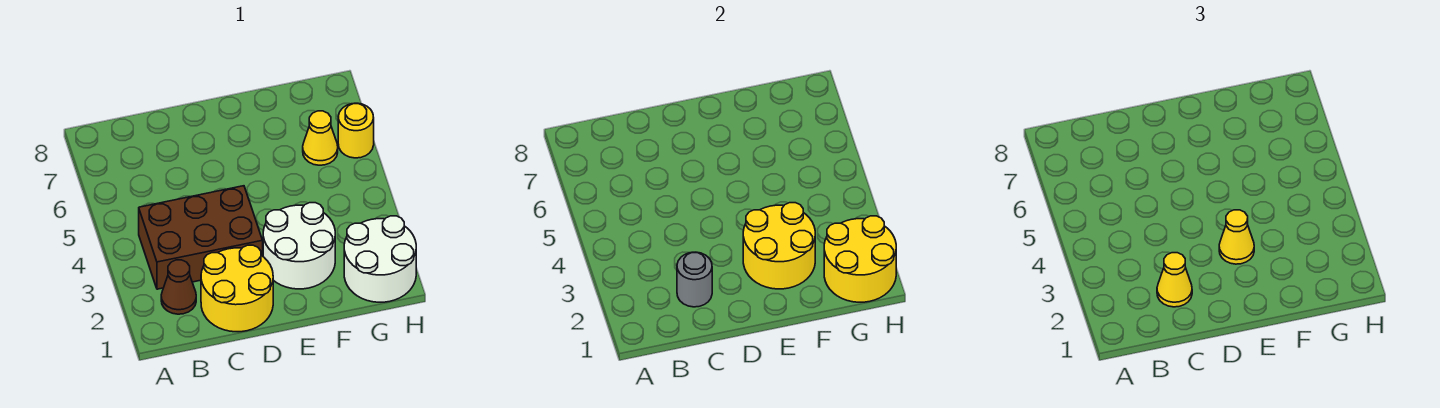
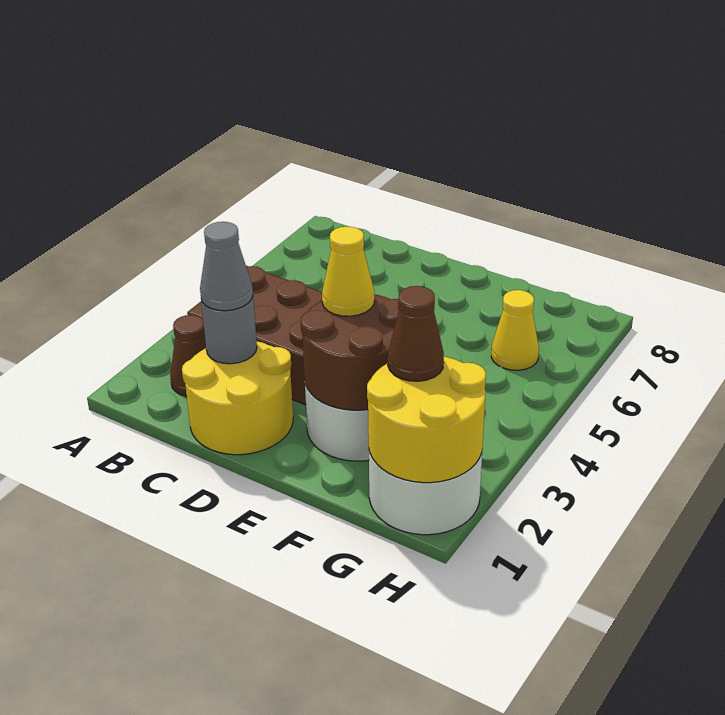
yellow cone C2 level 3 -> grey cone C2 level 3
yellow round brick E2:F3 level 2 -> brown round brick E2:F3 level 2
none -> brown cone G2 level 3
yellow round brick H6 level 1 -> none

